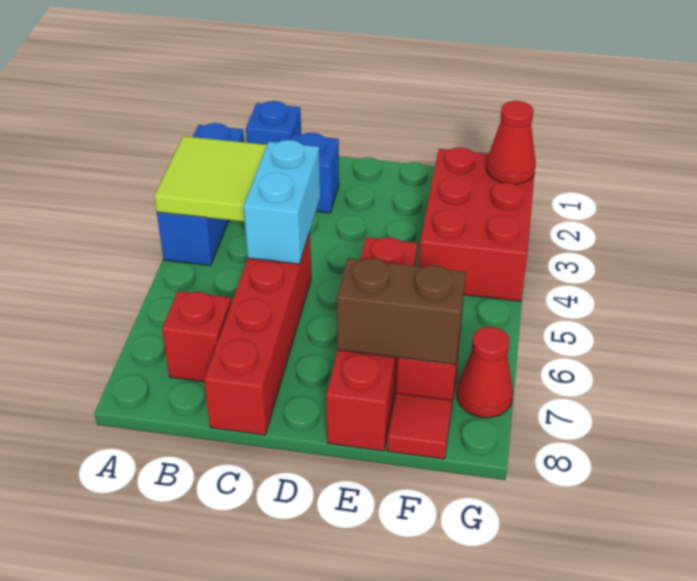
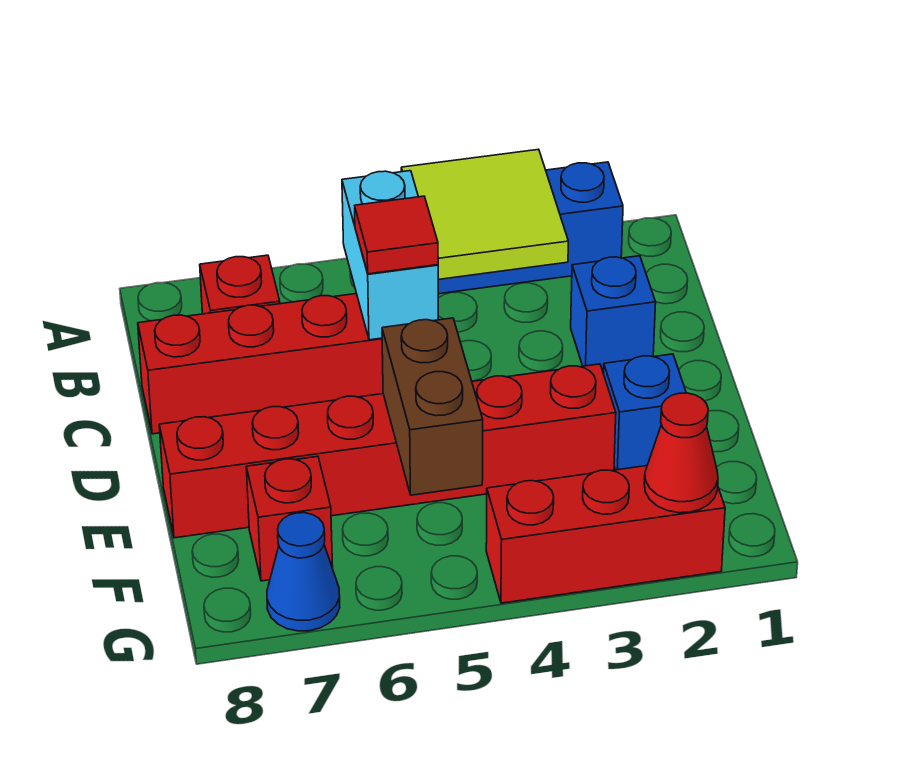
blue brick B1 level 1 -> blue brick E2 level 1
cyan brick C4:C5 level 2 -> cyan brick B5:C5 level 2
red brick E5:E8 level 1 -> red brick E3:E8 level 1
brown brick E7:F7 level 2 -> brown brick E5:F5 level 2
red brick F2:G4 level 1 -> red brick G2:G4 level 1
red tile F8 level 1 -> red tile C5 level 3
red cone G7 level 1 -> blue cone G7 level 1

